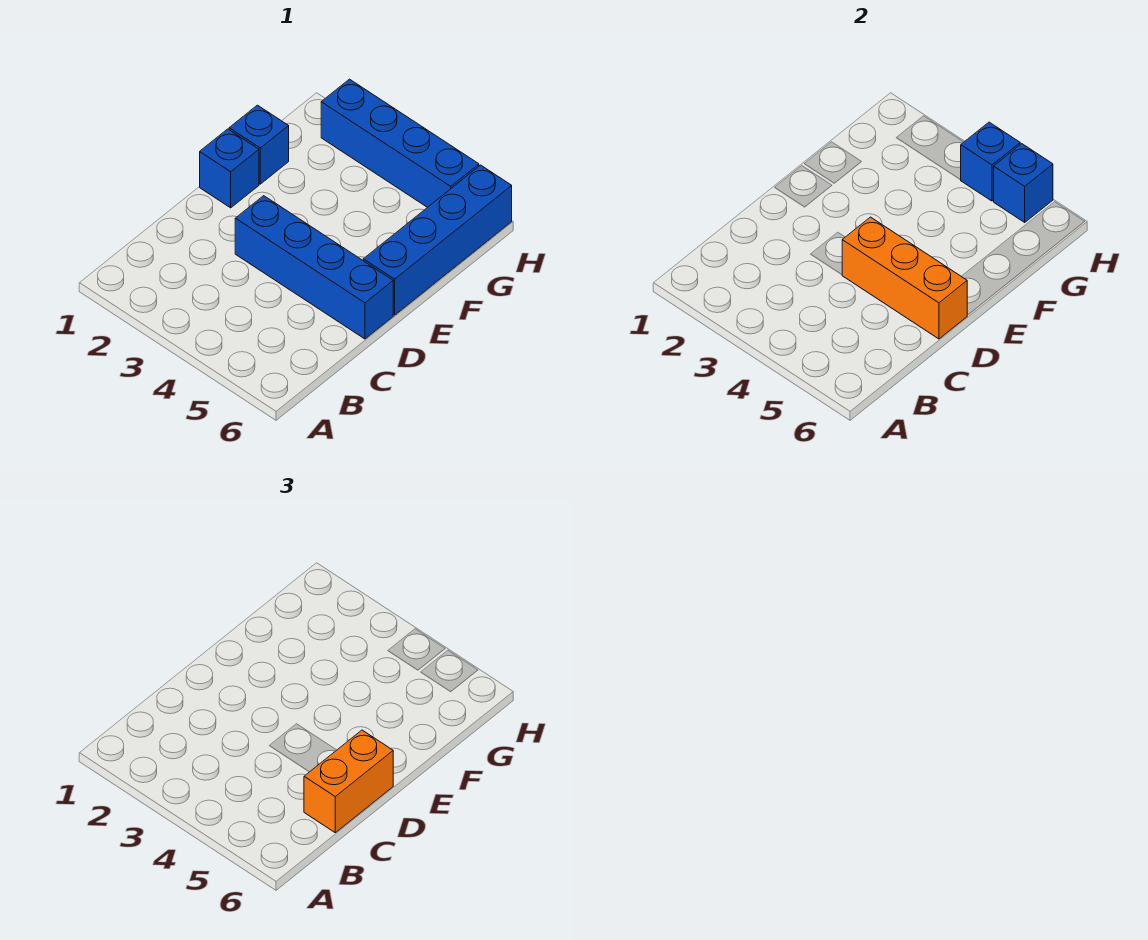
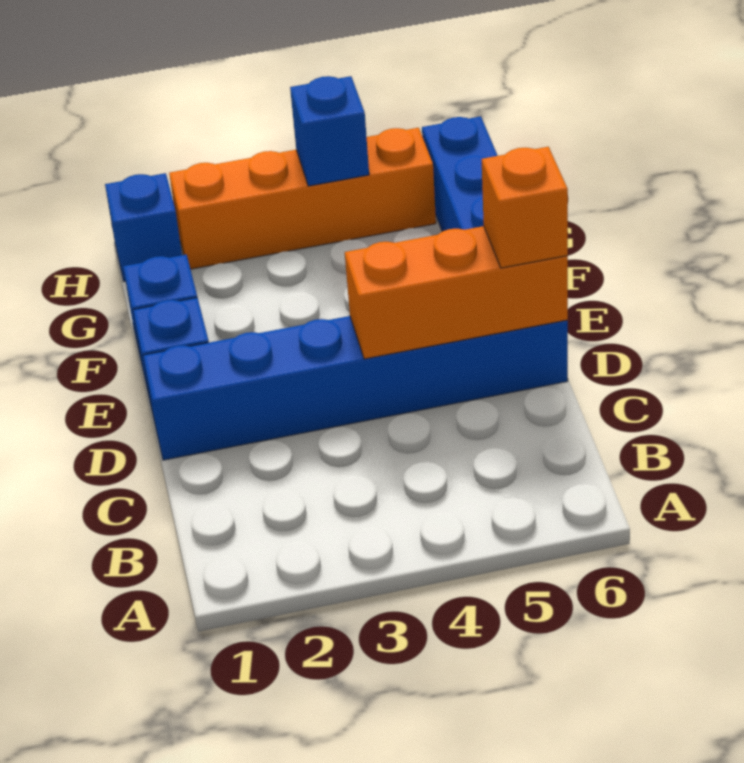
orange brick C6:D6 level 3 -> orange brick D6 level 3
blue brick D3:D6 level 1 -> blue brick D1:D6 level 1
blue brick H2:H5 level 1 -> orange brick H2:H5 level 1
blue brick H5 level 2 -> blue brick H1 level 1

